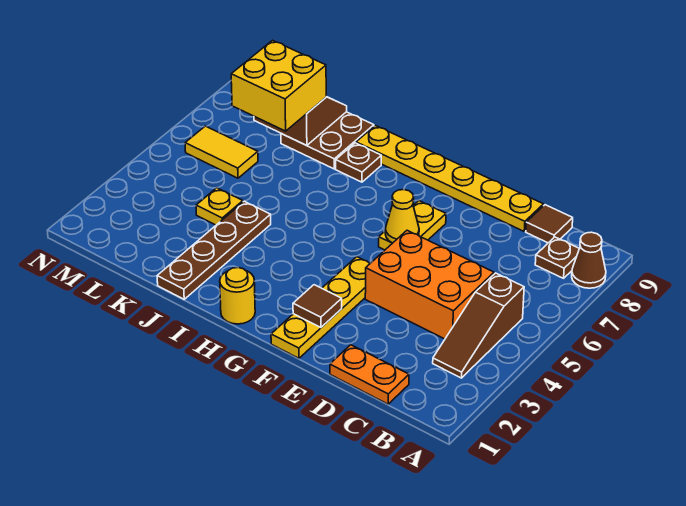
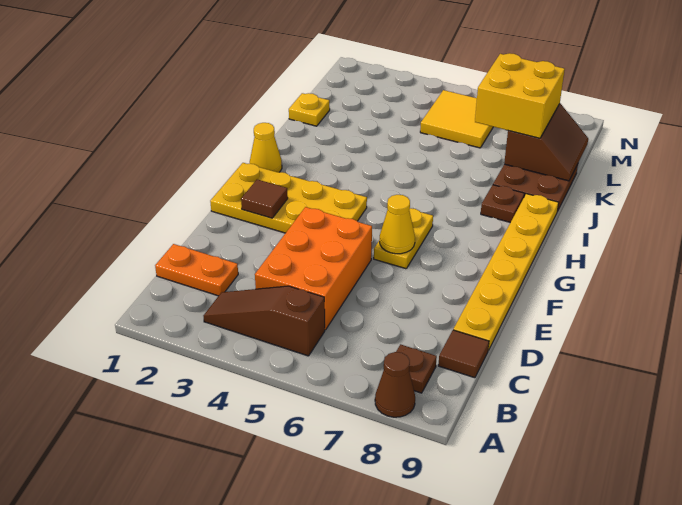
orange plate C1:D1 level 1 -> orange plate C1:C2 level 1
yellow plate F1:F4 level 1 -> yellow plate F1:G4 level 1
yellow plate F6:F7 level 1 -> yellow plate F6:G6 level 1
yellow round brick H1 level 1 -> yellow cone H1 level 1
brown plate J1:J4 level 1 -> none
yellow plate K4 level 1 -> yellow plate K1 level 1
yellow tile L6:M6 level 1 -> yellow tile L5:M6 level 1

